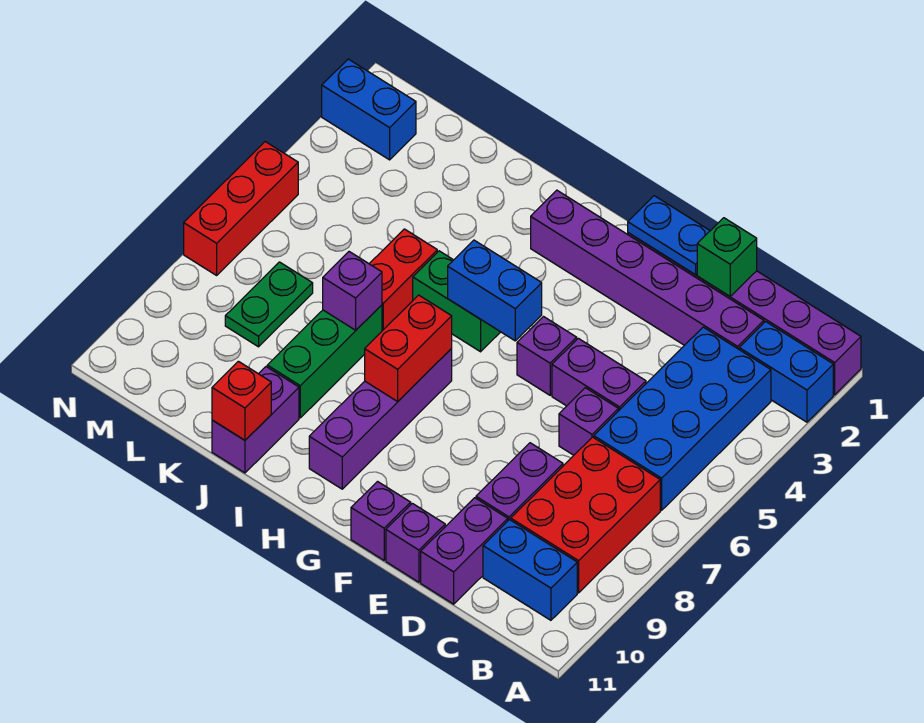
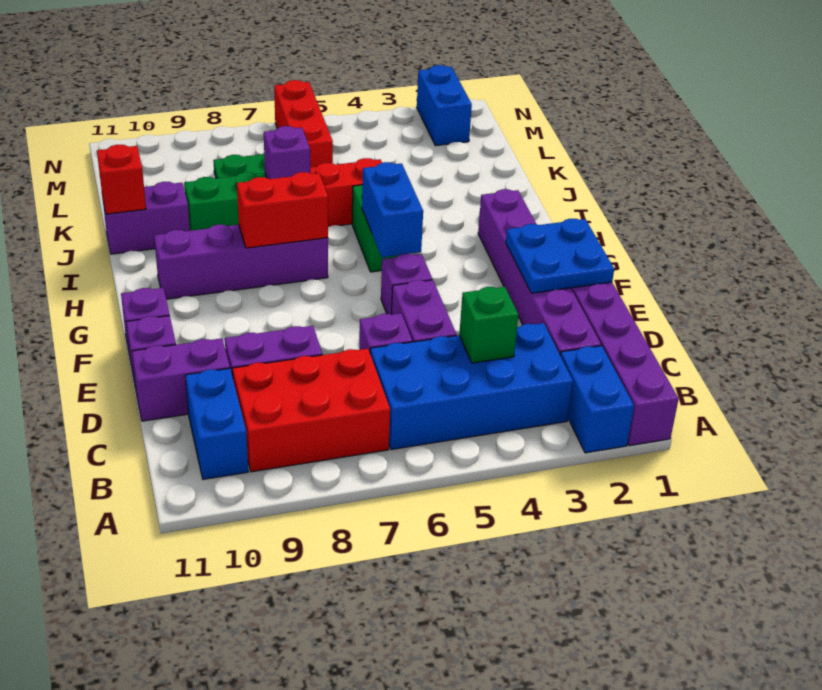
green brick D1 level 2 -> green brick C4 level 2
blue plate E1:F1 level 2 -> blue plate E1:F2 level 2
red brick N5:N7 level 1 -> red brick L6:N6 level 1

